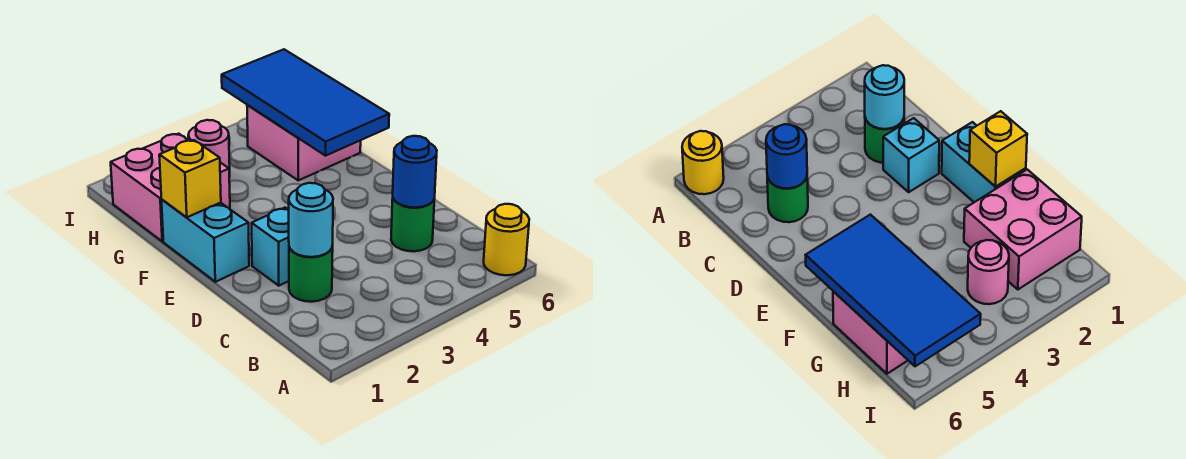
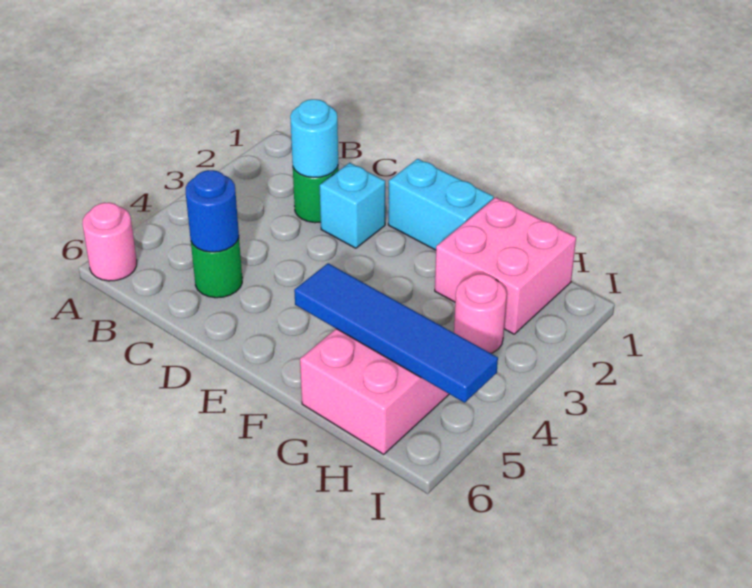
yellow round brick A6 level 1 -> pink round brick A6 level 1
yellow brick F1 level 2 -> none
blue tile F5:I6 level 2 -> blue tile F5:I5 level 2

